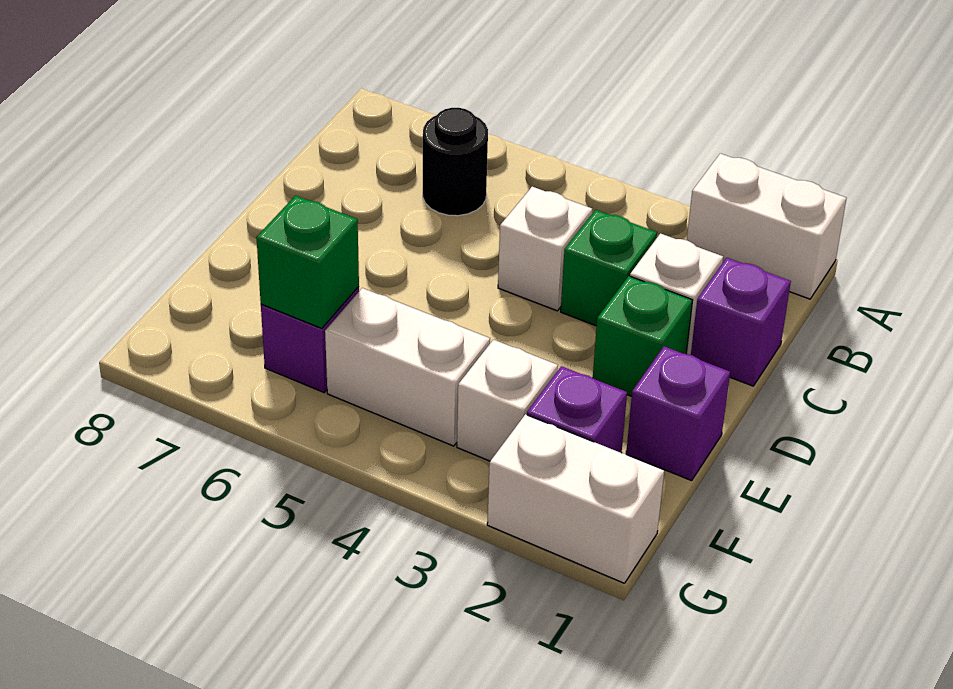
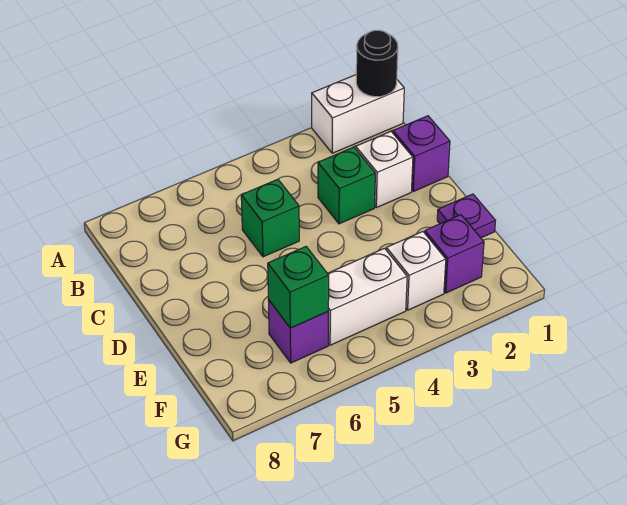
black round brick B6 level 1 -> black round brick A1 level 2
white brick C4 level 1 -> none
green brick D2 level 1 -> green brick C5 level 1
purple brick E1 level 1 -> purple plate E1 level 1
white brick G1:G2 level 1 -> none

